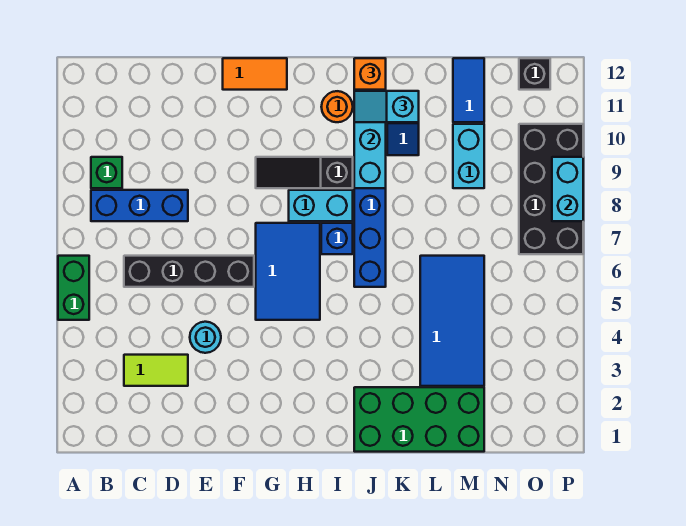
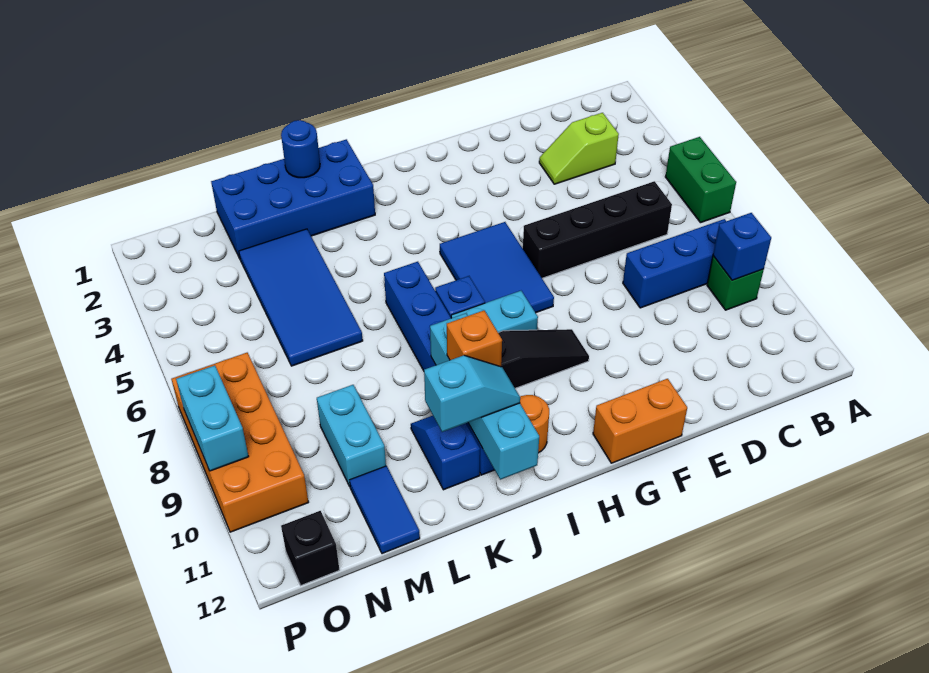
none -> blue brick B9 level 2
lime tile C3:D3 level 1 -> lime slope C3:D3 level 1 top C
cyan round brick E4 level 1 -> none
orange tile F12:G12 level 1 -> orange brick F12:G12 level 1
green brick J1:M2 level 1 -> blue brick J1:M2 level 1
orange brick J12 level 3 -> orange brick J10 level 3
none -> blue round brick K1 level 2
black brick O7:P10 level 1 -> orange brick O7:P10 level 1

